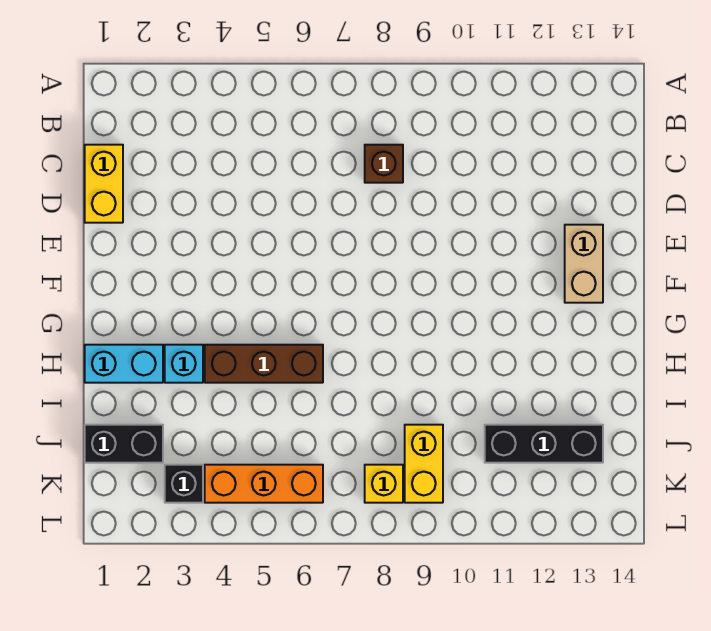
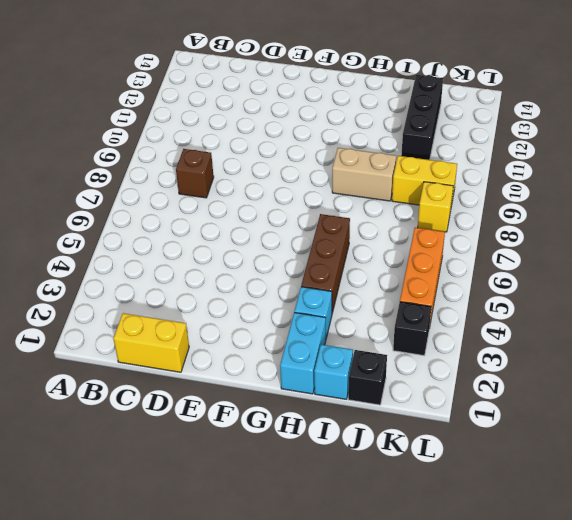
tan brick E13:F13 level 1 -> tan brick H9:I9 level 1
none -> cyan brick I1 level 1
black brick J1:J2 level 1 -> black brick J1 level 1

